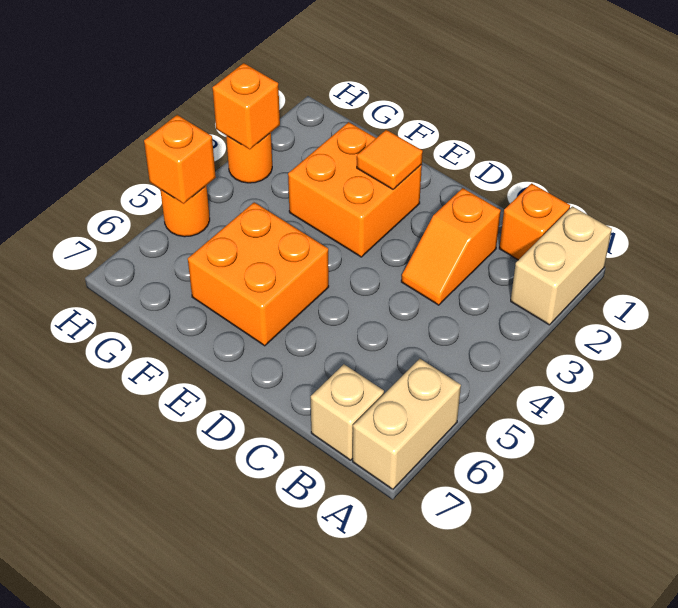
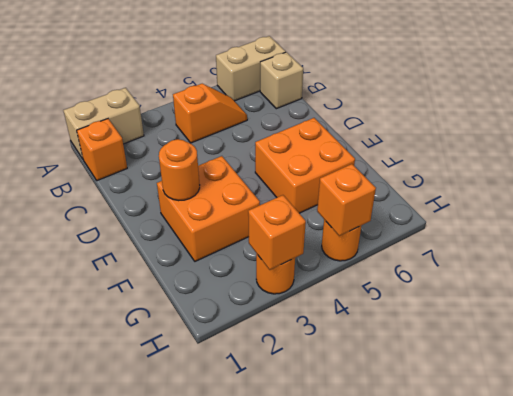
orange slope C2:C3 level 1 top 2 -> orange slope B4:B5 level 1 top 4
orange tile E2 level 2 -> orange round brick E2 level 2

